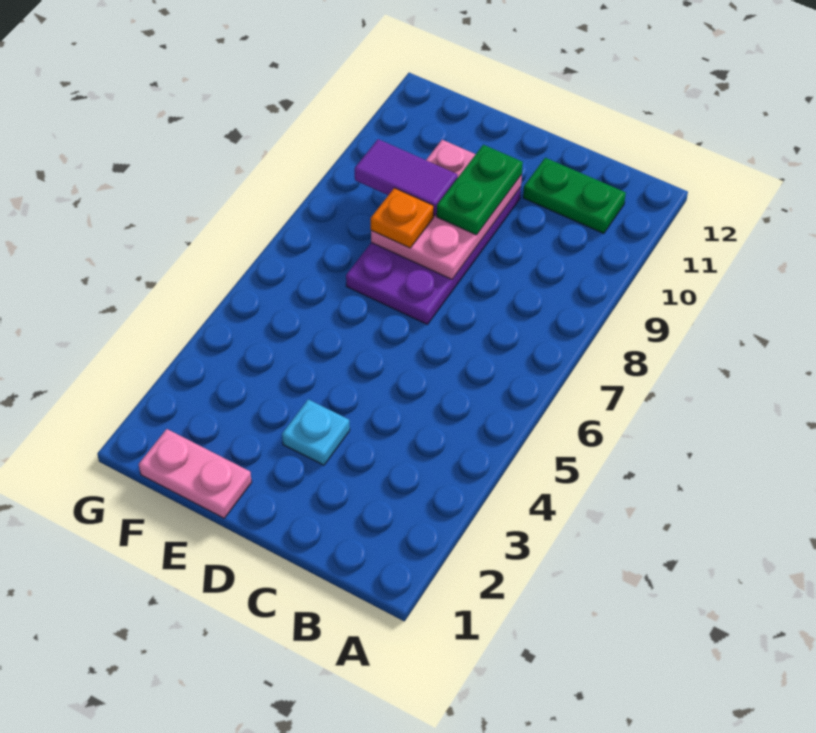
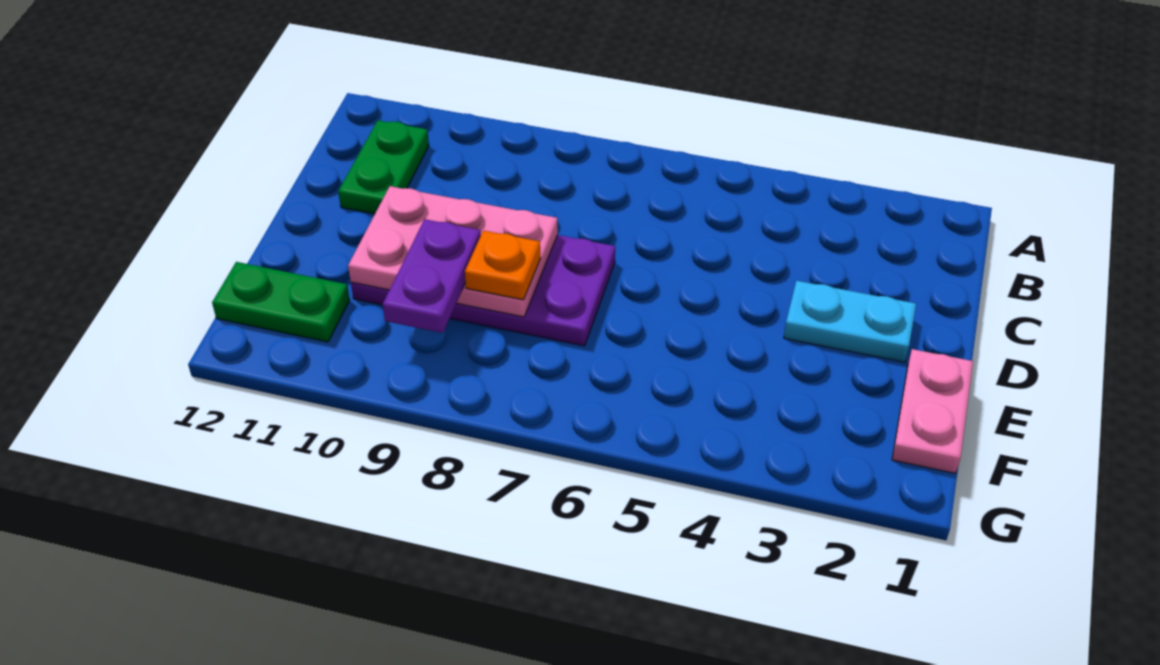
cyan plate D3 level 1 -> cyan plate D2:D3 level 1
green plate D9:D10 level 3 -> green plate F11:F12 level 1
purple tile E9:F9 level 3 -> purple plate E9:F9 level 3

